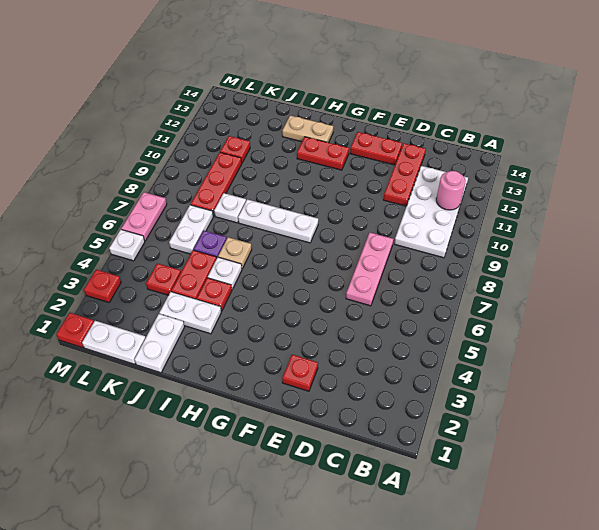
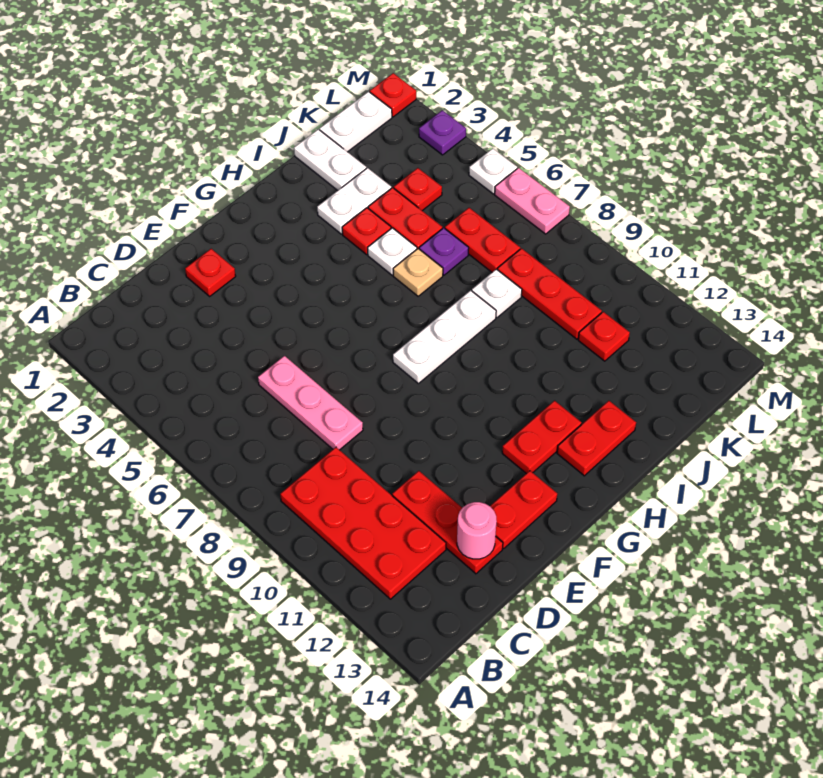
white plate B9:C12 level 1 -> red plate B9:C12 level 1
pink round brick B11 level 2 -> pink round brick D13 level 2
tan plate H13:I13 level 1 -> red plate H13:I13 level 1
white plate K6:K7 level 1 -> red plate K6:K7 level 1
red plate M3 level 1 -> purple plate M3 level 1

